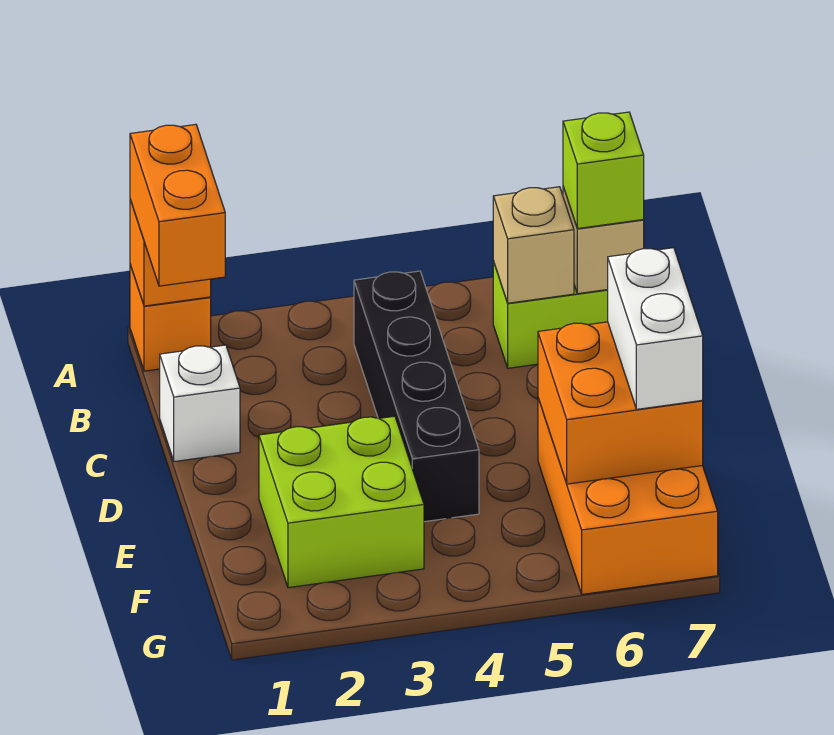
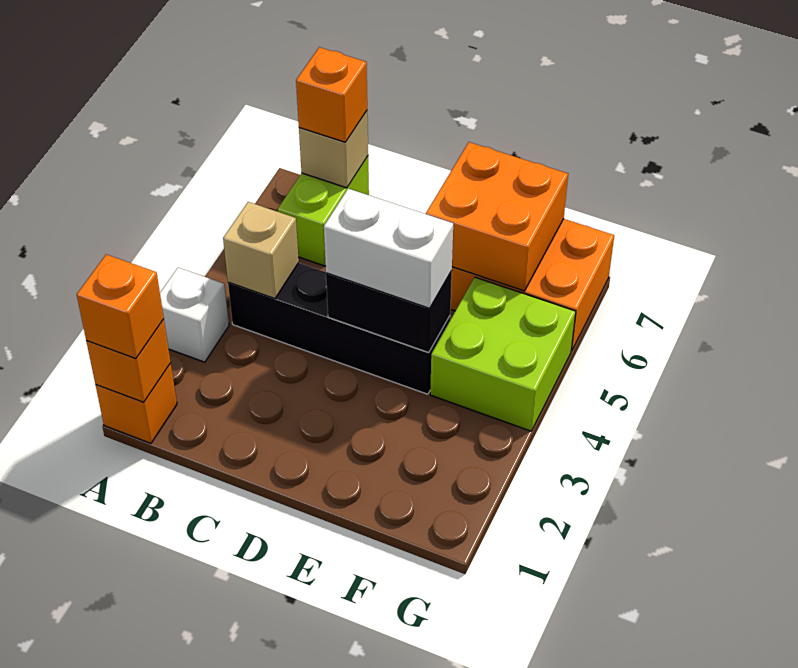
orange brick A1:B1 level 3 -> orange brick A1 level 3
tan brick B6 level 2 -> tan brick B4 level 2
lime brick B7 level 3 -> orange brick B7 level 3
white brick C1 level 1 -> white brick A3 level 1
none -> black brick D4:E4 level 2
lime brick E2:F3 level 1 -> lime brick F4:G5 level 1
white brick E7:F7 level 3 -> white brick D4:E4 level 3

